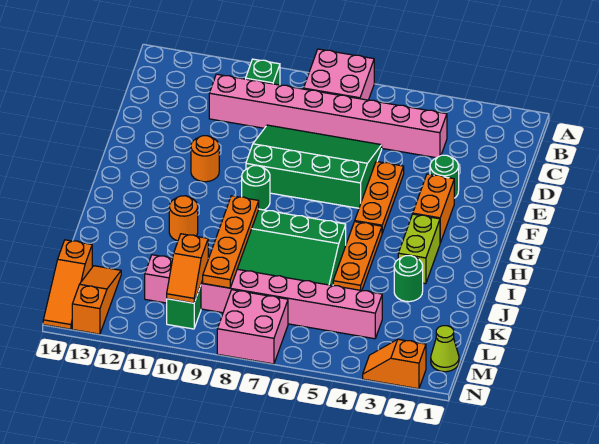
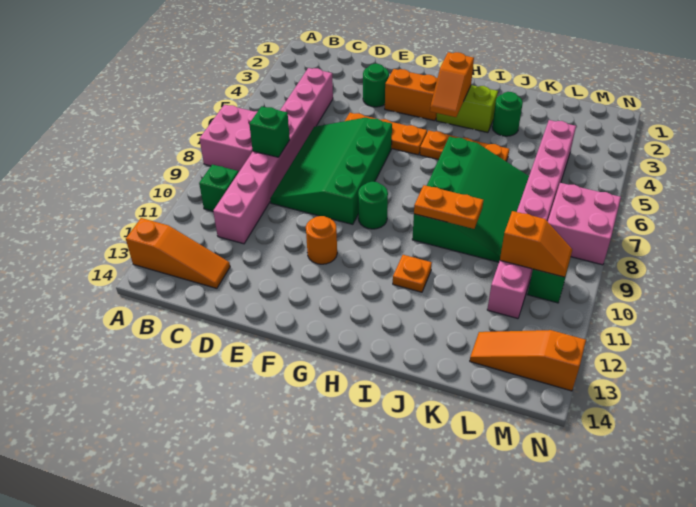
none -> green brick C8 level 2
orange plate I9:L9 level 2 -> orange plate I9:J9 level 2
orange round brick I11 level 1 -> orange plate I11 level 1
orange slope L14:N14 level 1 top L -> orange slope A13:C13 level 1 top A
lime cone M1 level 1 -> none
orange slope N2:N3 level 1 top 2 -> orange slope H3:H4 level 2 top 3

